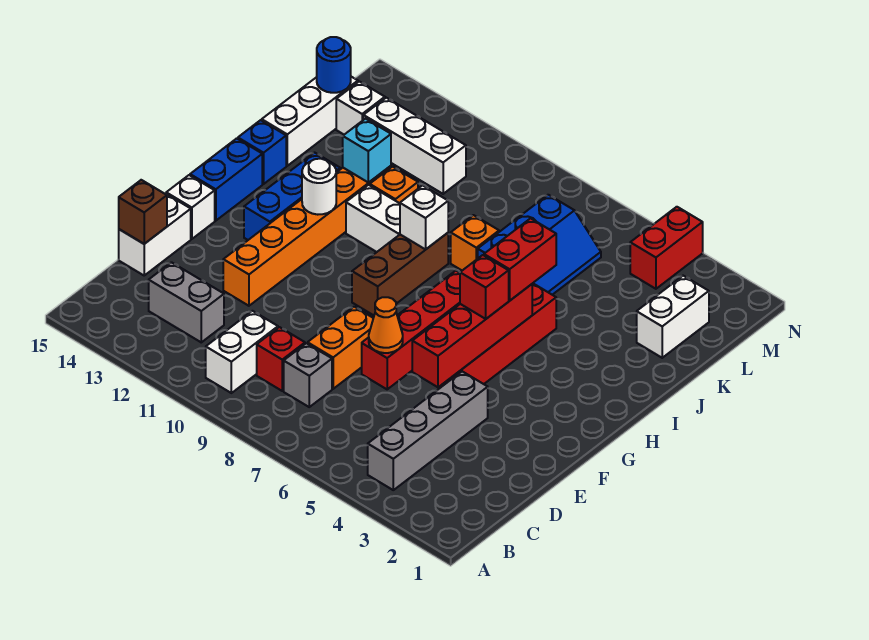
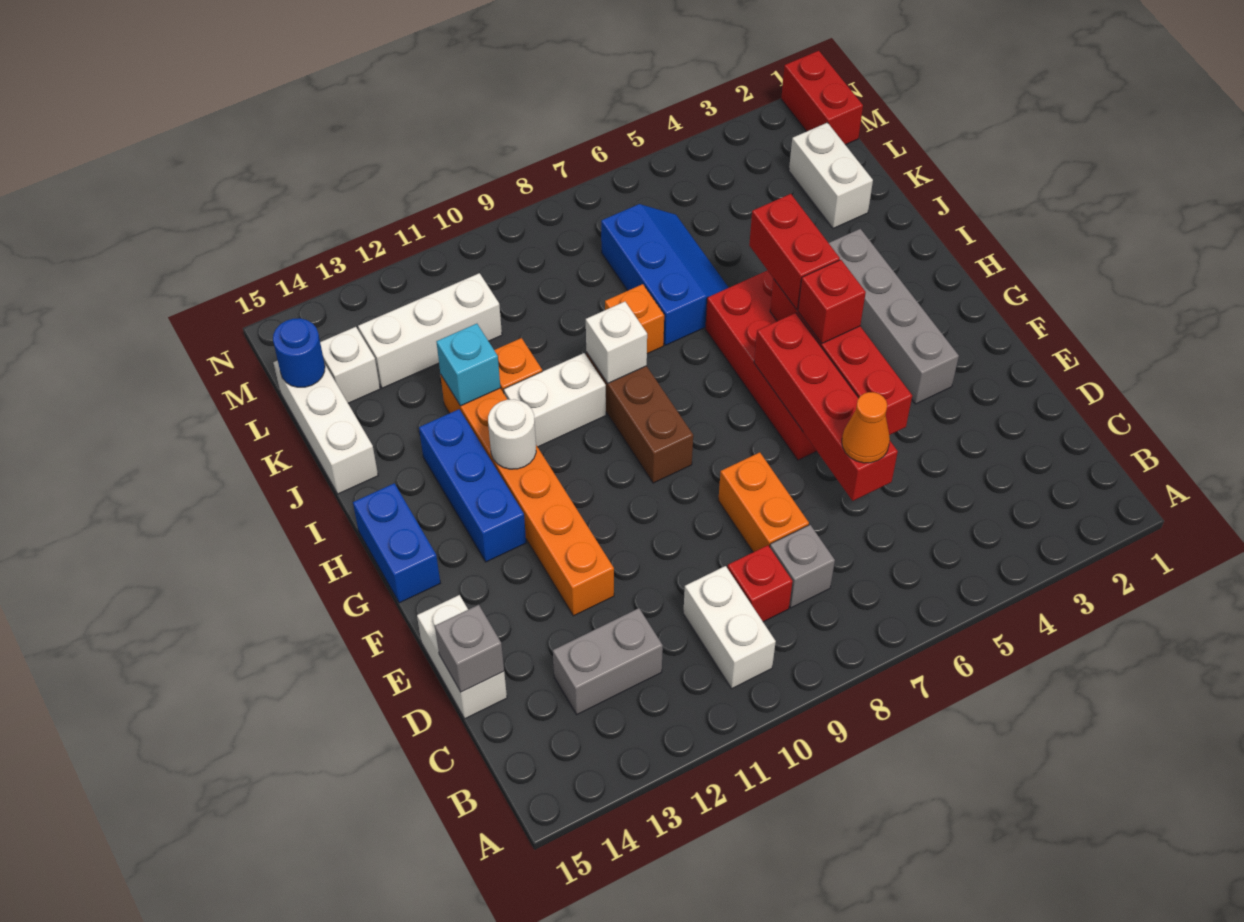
grey brick B4:E4 level 1 -> grey brick F3:I3 level 1
brown brick D15 level 2 -> grey brick D15 level 2
white brick F15 level 1 -> none
blue brick I15 level 1 -> none
red brick M4:N4 level 1 -> red brick M1:N1 level 1

